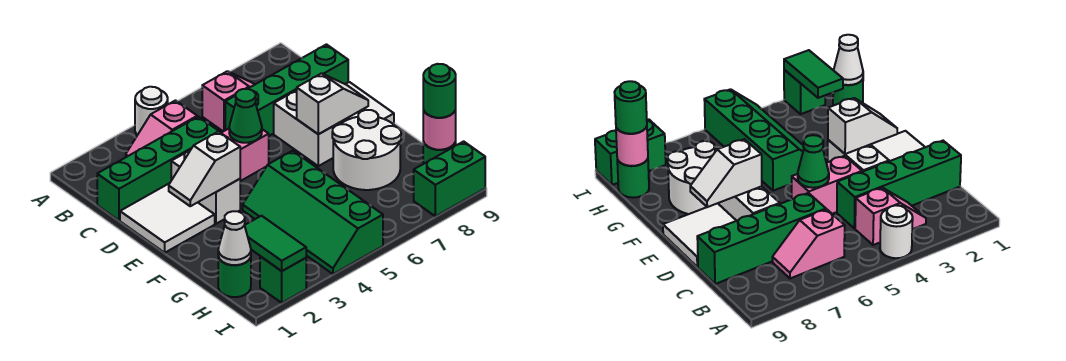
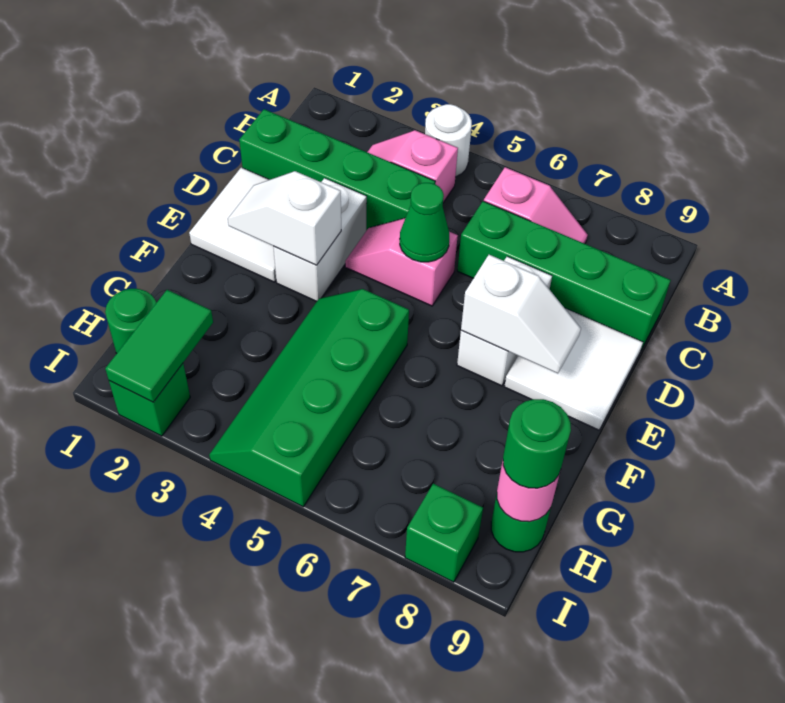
pink brick D4:D5 level 1 -> pink slope D4:D5 level 1 top 5
white round brick F7:G8 level 1 -> none
white cone H1 level 2 -> none
green brick I8:I9 level 1 -> green brick I8 level 1

